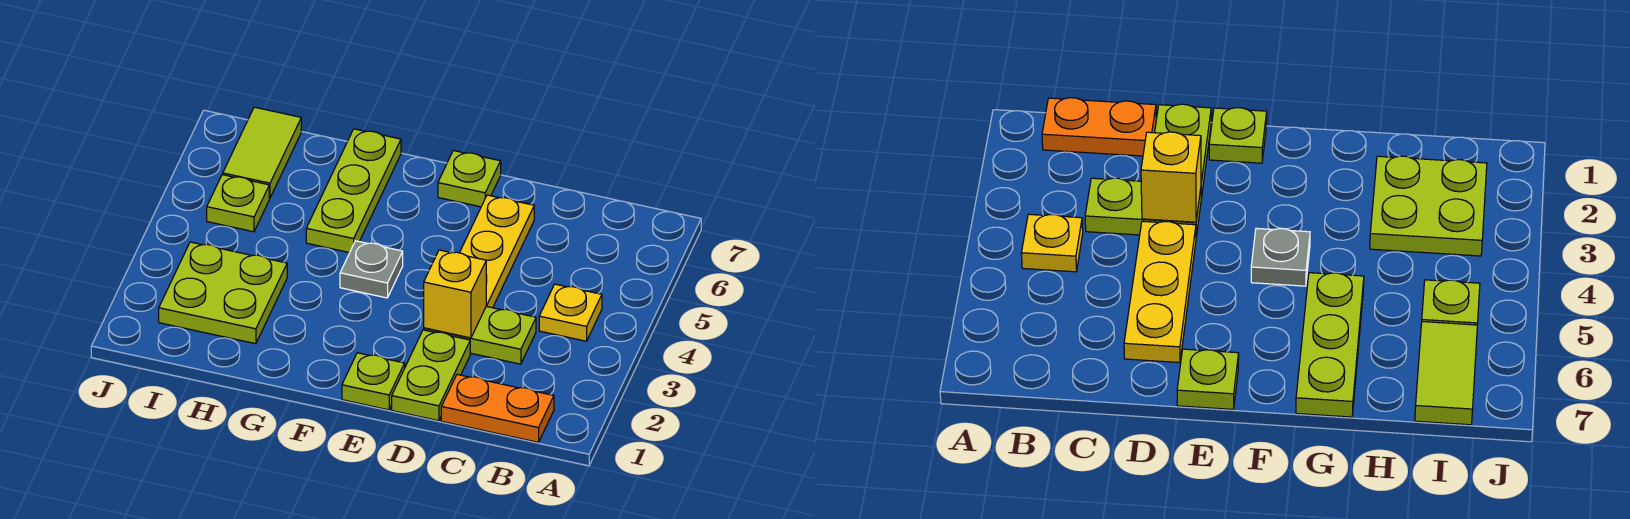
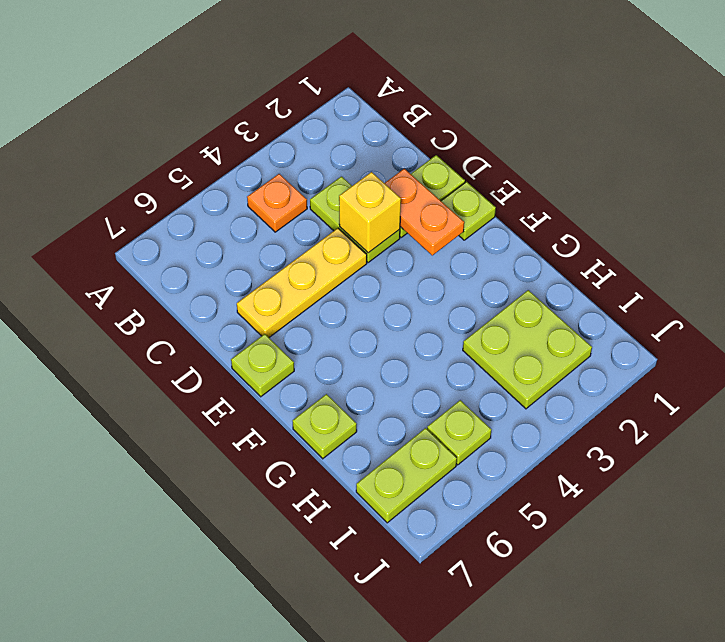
orange plate B1:C1 level 1 -> orange plate D2:E2 level 2
yellow plate B4 level 1 -> orange plate B4 level 1
grey plate F4 level 1 -> none
lime plate G5:G7 level 1 -> lime plate G7 level 1
lime tile I6:I7 level 1 -> lime plate I6:I7 level 1

